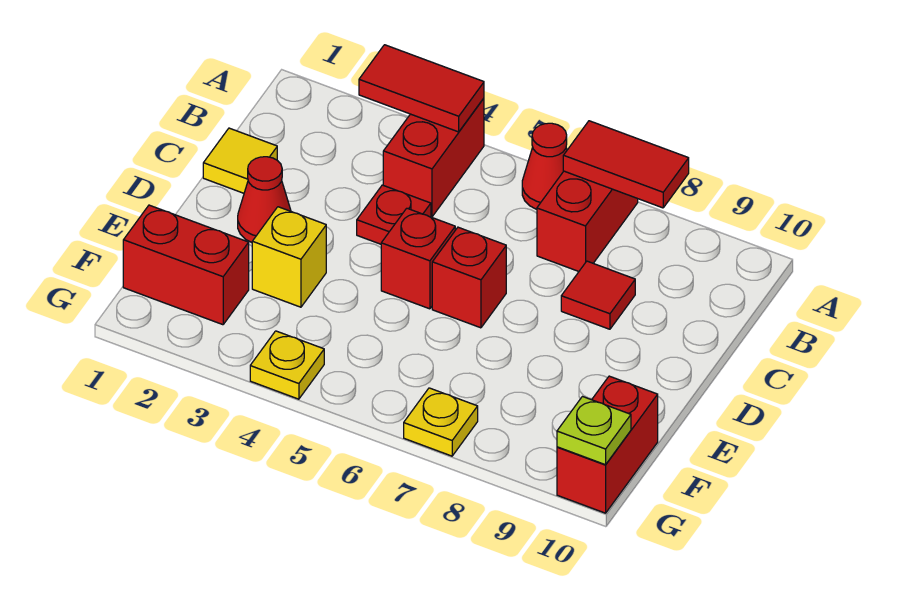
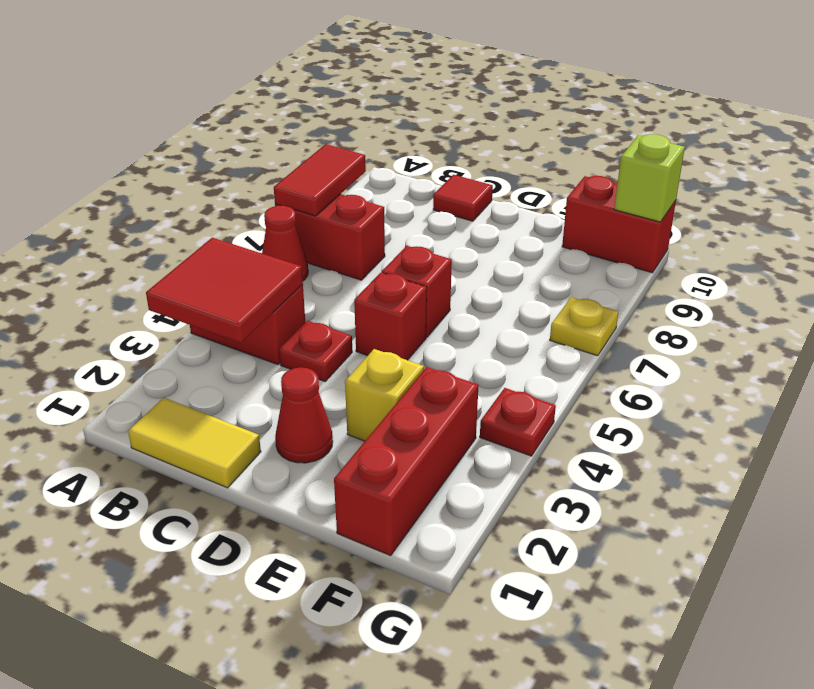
red tile A3:A4 level 2 -> red tile A3:B4 level 2
yellow tile C1 level 1 -> yellow tile B1:C1 level 1
red tile C8 level 1 -> red tile C10 level 1
red brick F1:F2 level 1 -> red brick F1:F3 level 1
yellow plate G4 level 1 -> red plate G4 level 1
lime plate G10 level 2 -> lime brick G10 level 2

